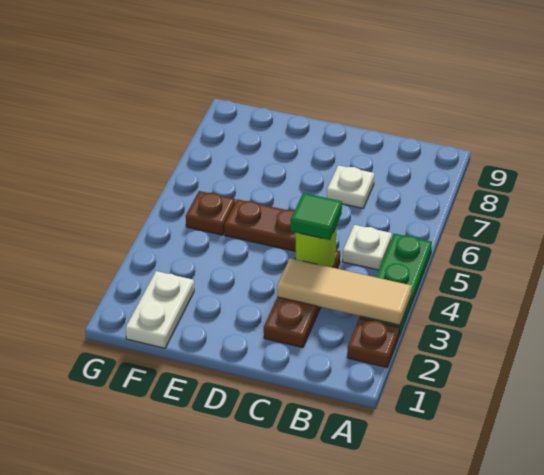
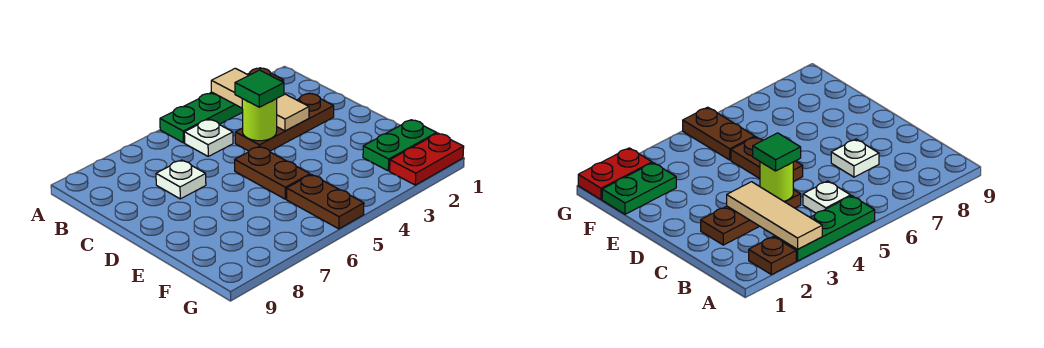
white plate F1:F2 level 1 -> green plate F1:F2 level 1
brown plate F5 level 1 -> brown plate F5:G5 level 1
none -> red plate G1:G2 level 1

